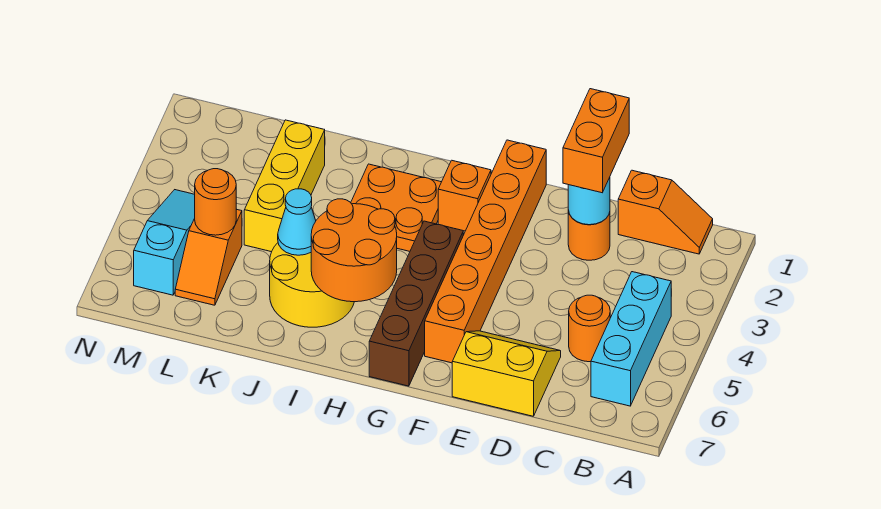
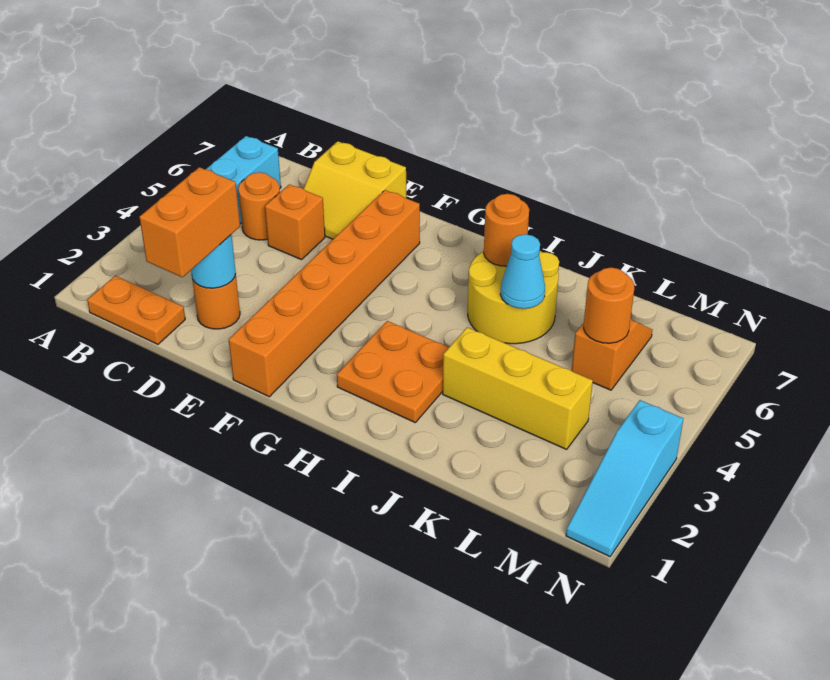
orange slope B1:C1 level 1 top C -> orange plate B1:C1 level 1
orange brick G2 level 1 -> orange brick D5 level 1
brown brick G4:G7 level 1 -> none
orange round brick H5:I6 level 2 -> orange round brick I6 level 2
yellow brick K2:K4 level 1 -> yellow brick J3:L3 level 1
cyan slope M4:M6 level 1 top 6 -> cyan slope N1:N3 level 1 top 3

